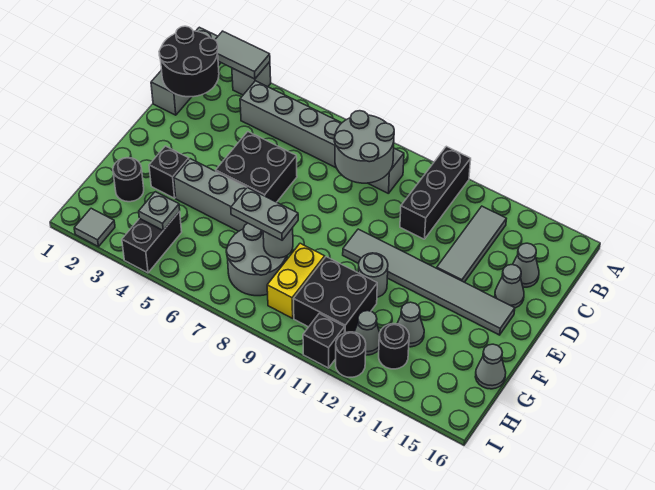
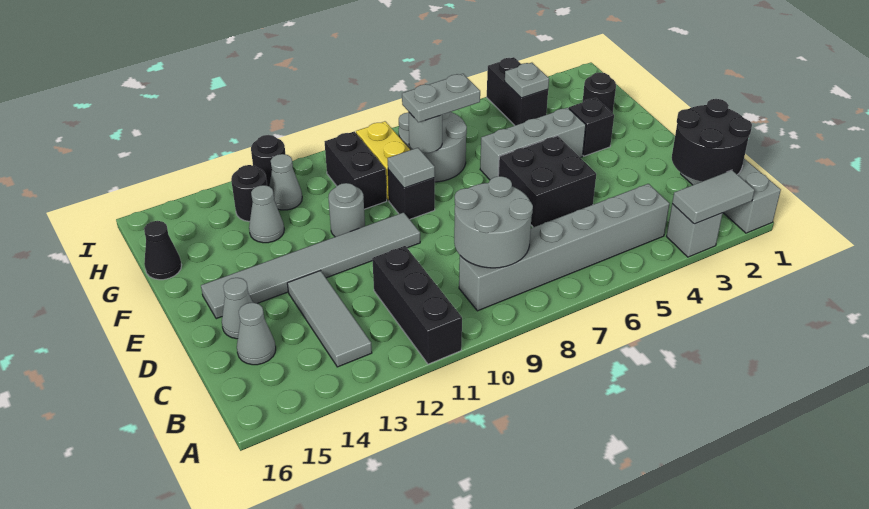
black brick G10:H11 level 1 -> black brick G10:H10 level 1
grey cone G16 level 1 -> black cone G16 level 1
grey tile I2 level 1 -> grey tile F9 level 2
black brick I11 level 1 -> black brick F9 level 1

